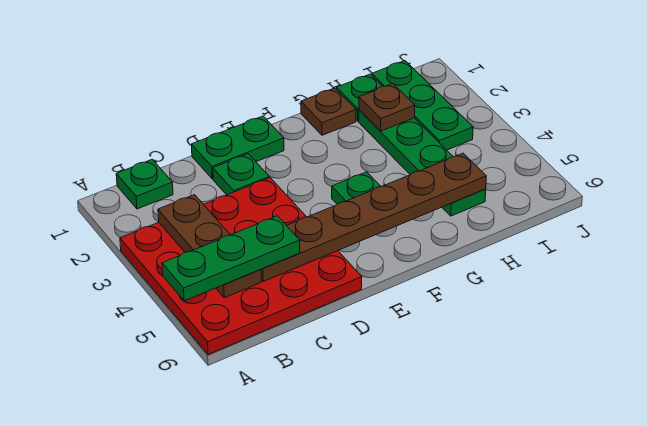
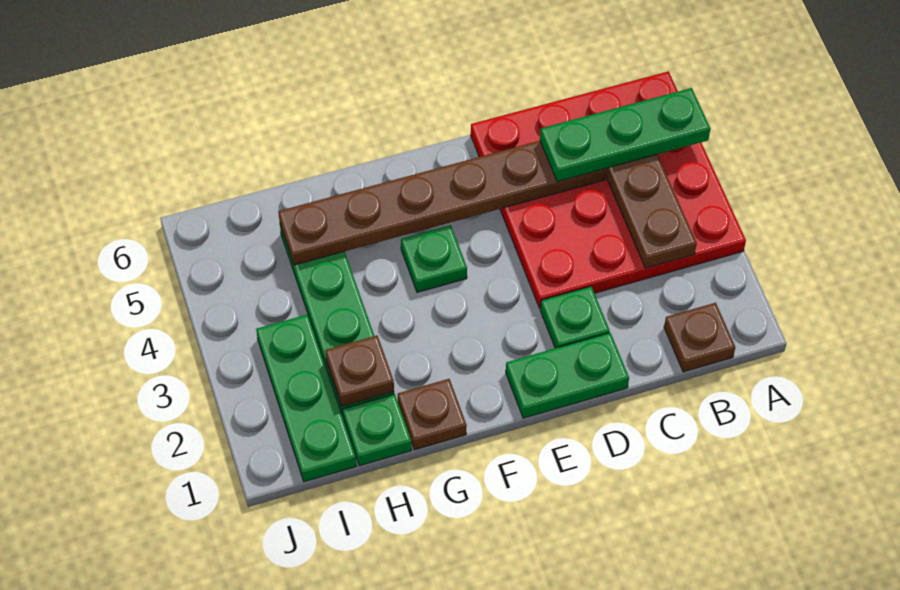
green plate B1 level 1 -> brown plate B1 level 1

